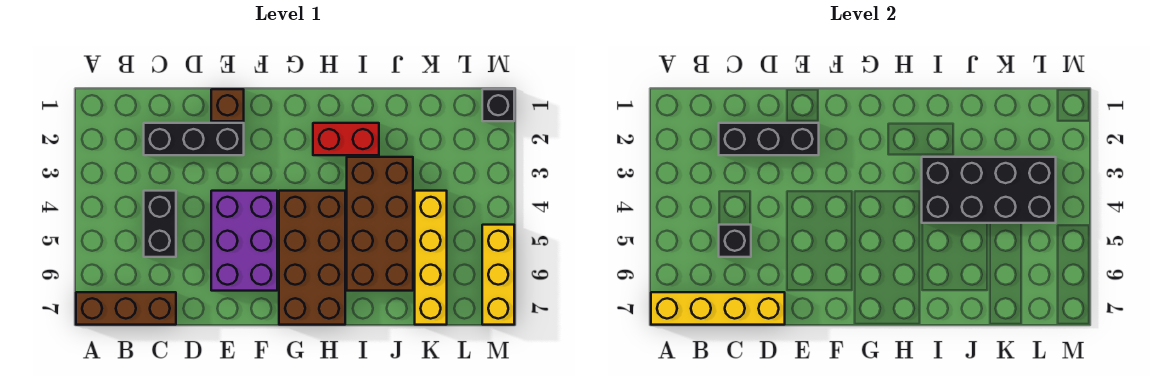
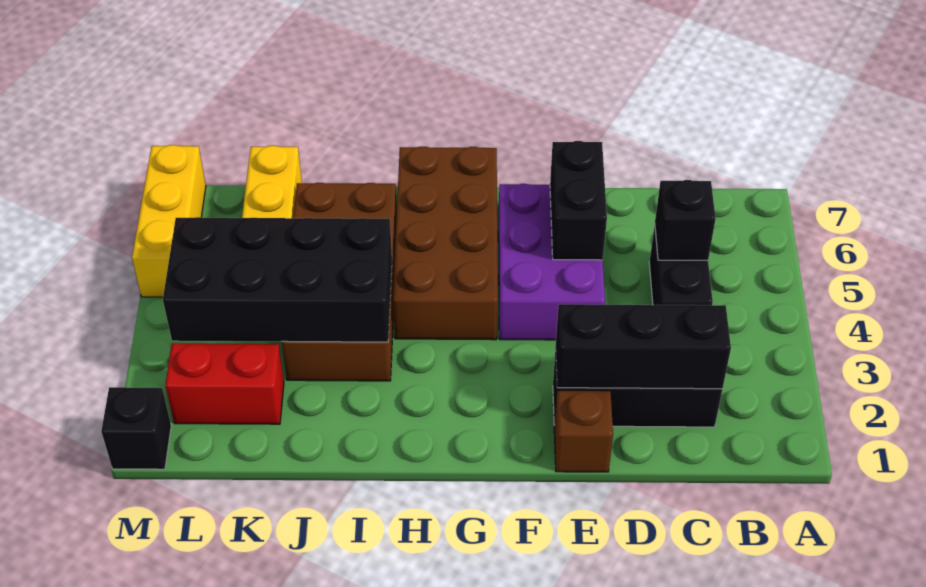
brown brick A7:C7 level 1 -> none
yellow brick A7:D7 level 2 -> none
none -> black brick E5:E6 level 2
red brick H2:I2 level 1 -> red brick K2:L2 level 1

